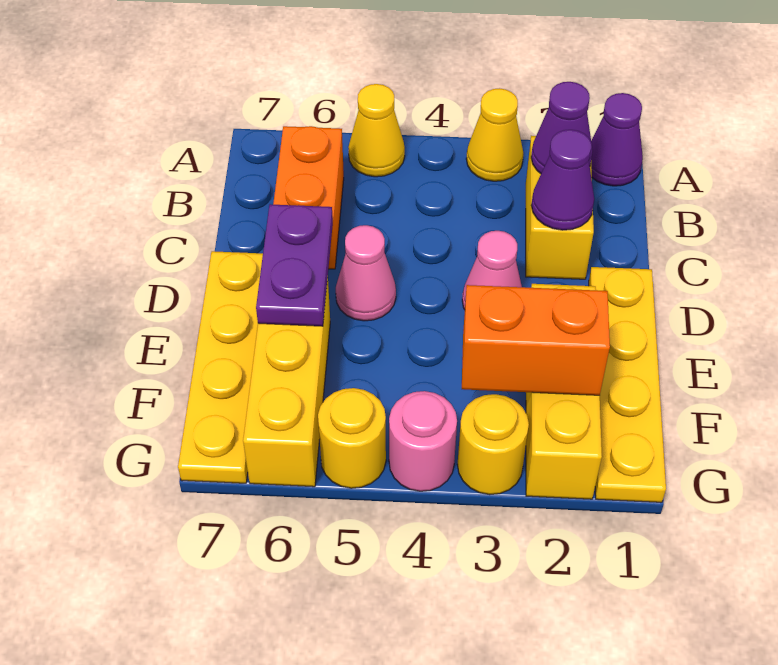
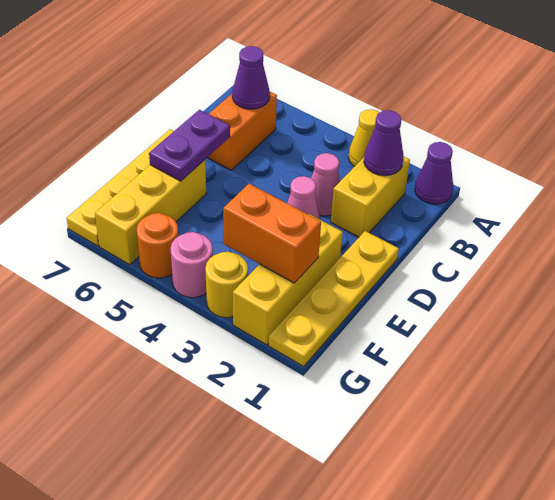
yellow cone A5 level 1 -> none
purple cone C2 level 2 -> purple cone B6 level 2
pink cone D5 level 1 -> pink cone C3 level 1
yellow round brick G5 level 1 -> orange round brick G5 level 1

